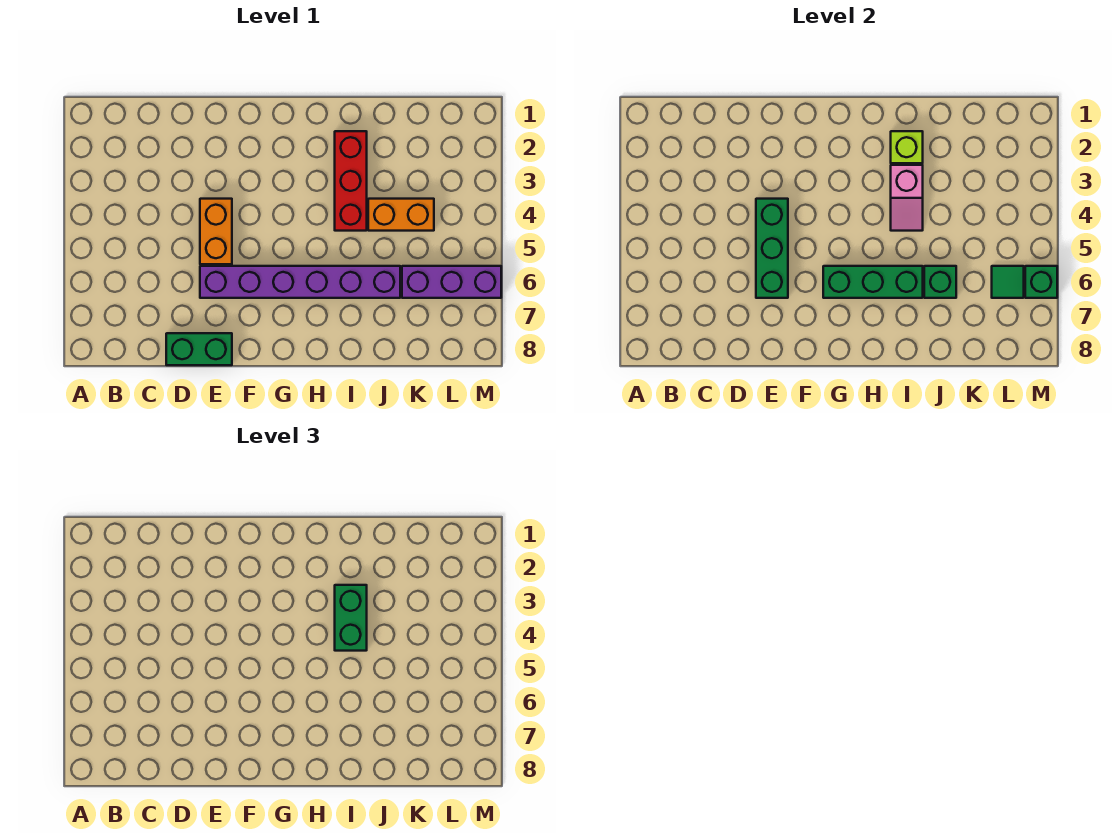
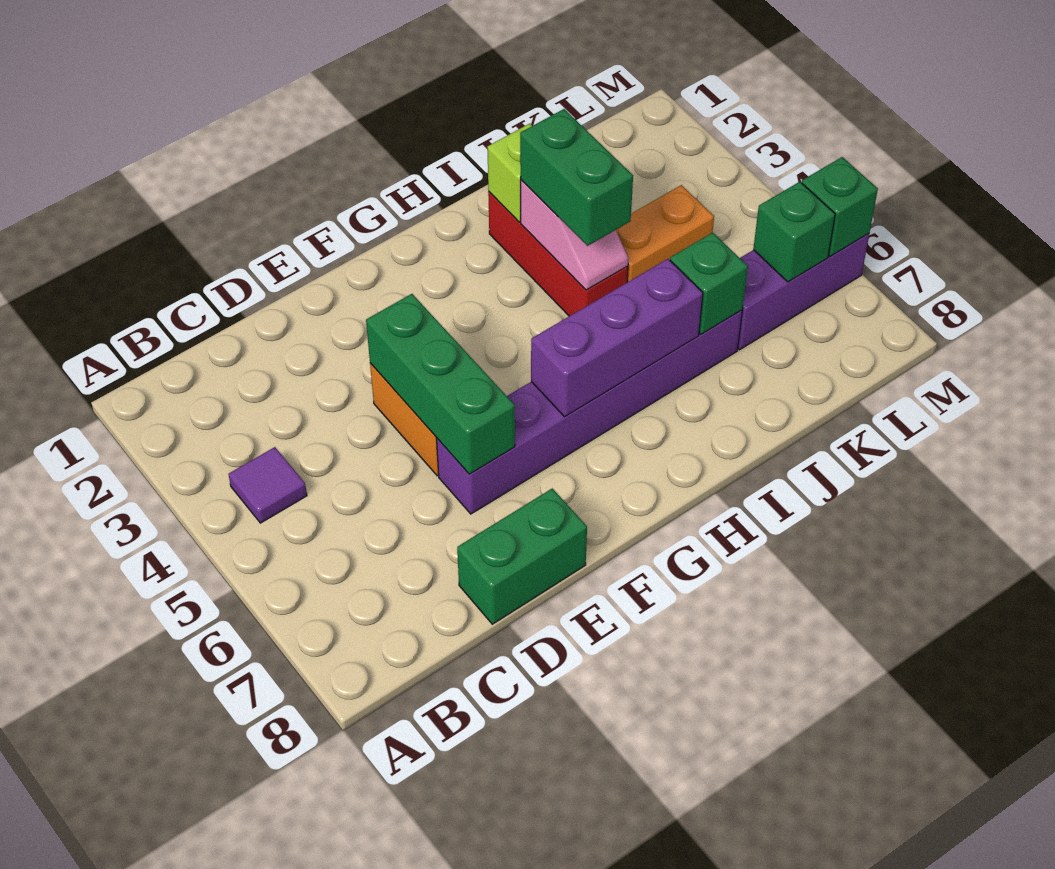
none -> purple tile B4 level 1
green brick G6:I6 level 2 -> purple brick G6:I6 level 2
green tile L6 level 2 -> green brick L6 level 2

